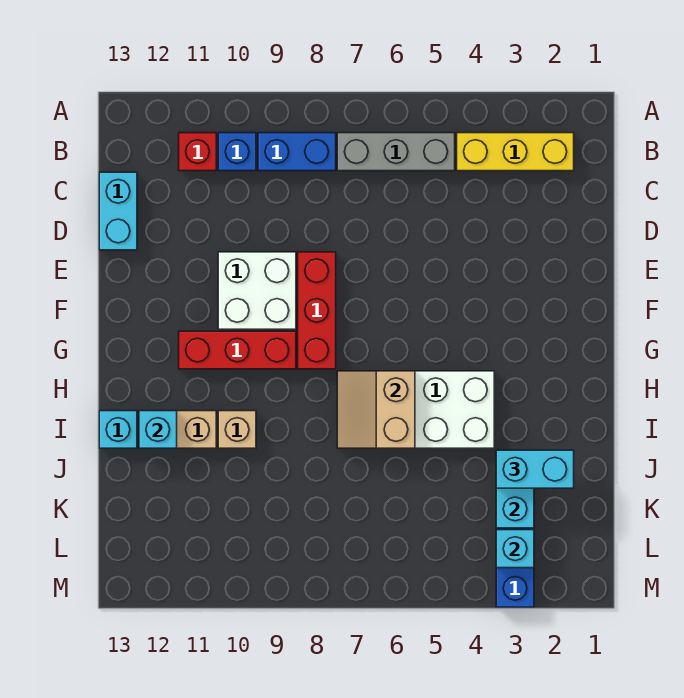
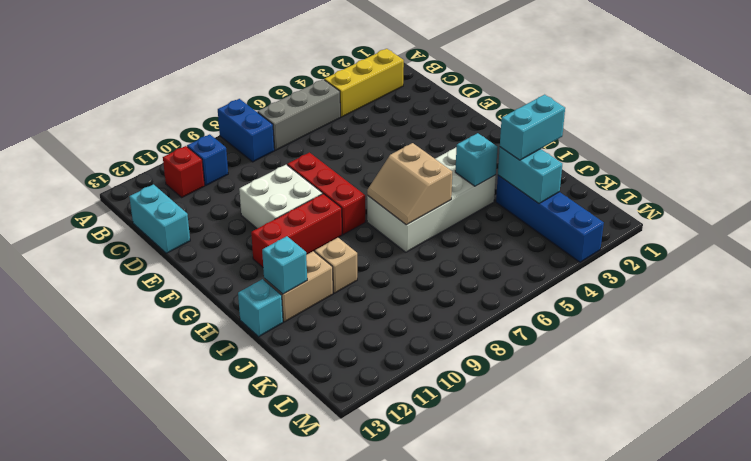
blue brick B8:B9 level 1 -> blue brick A8:B8 level 1
cyan brick L3 level 2 -> cyan brick I4 level 2

